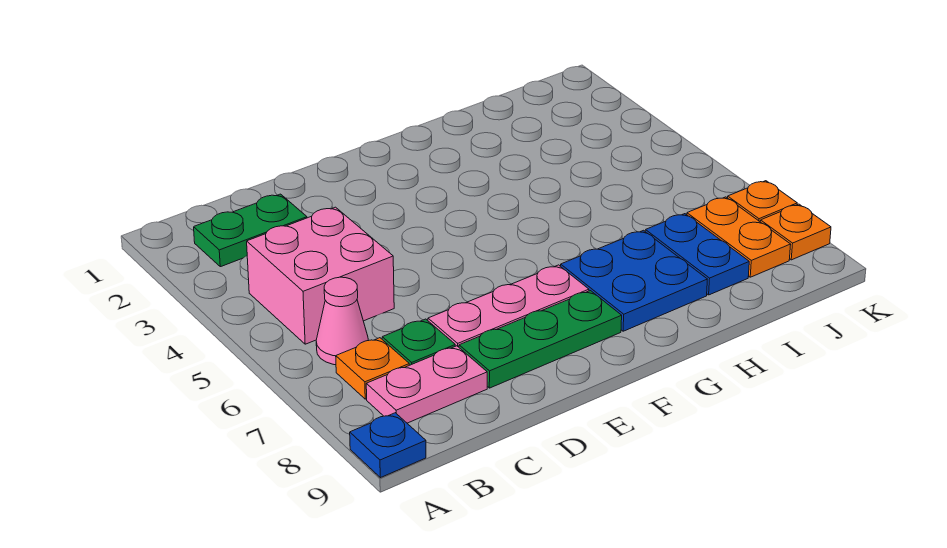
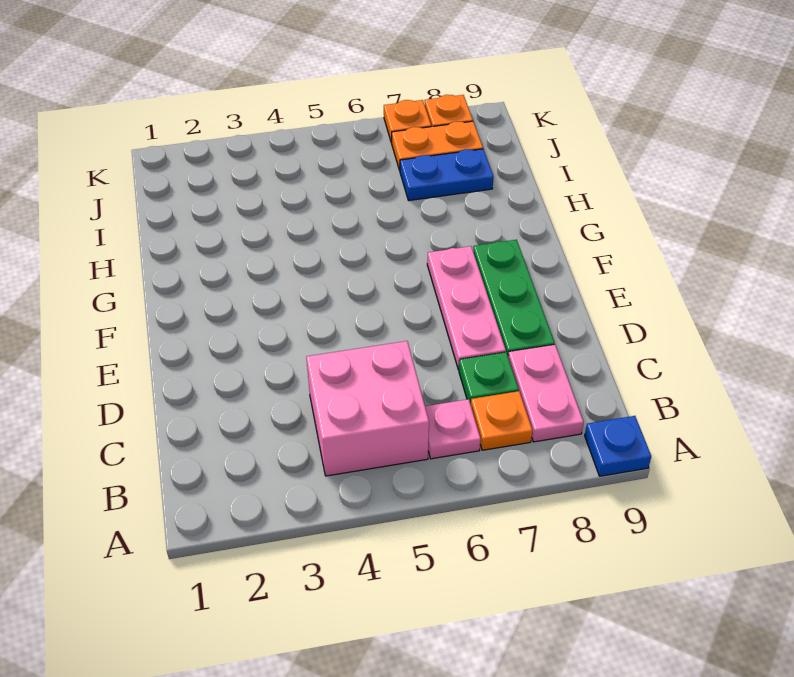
green plate B2:C2 level 1 -> none
pink cone B6 level 1 -> pink plate B6 level 1
blue plate G7:H8 level 1 -> none

